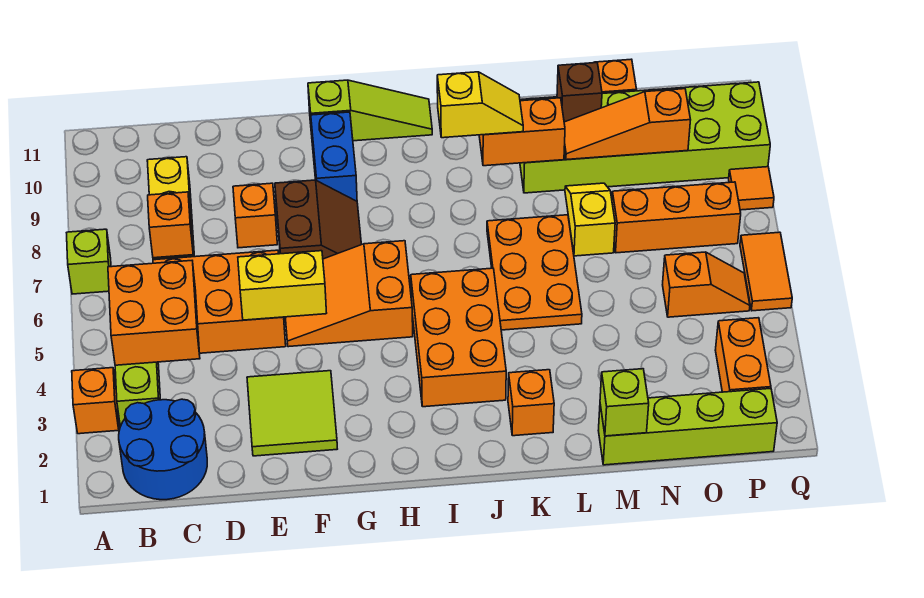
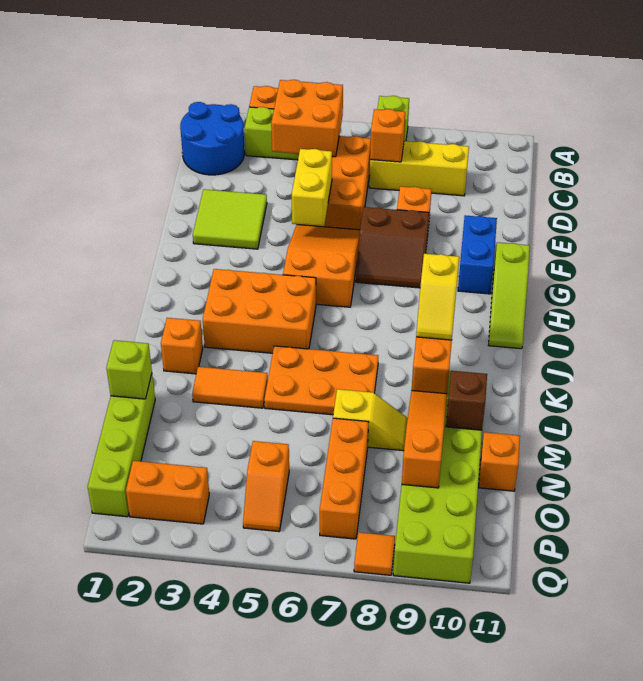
blue brick G9:G10 level 1 -> blue brick F10:G10 level 1
orange tile Q5:Q6 level 1 -> orange tile L3:L4 level 1

